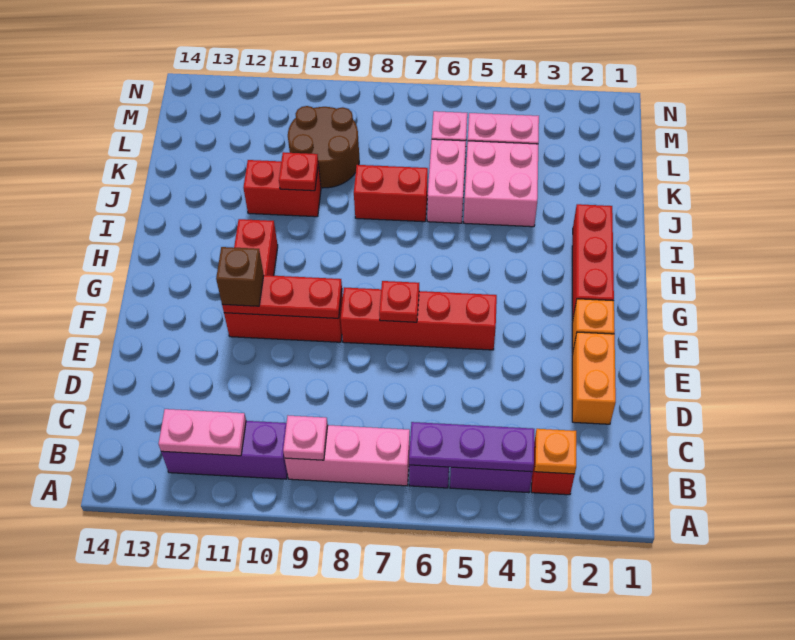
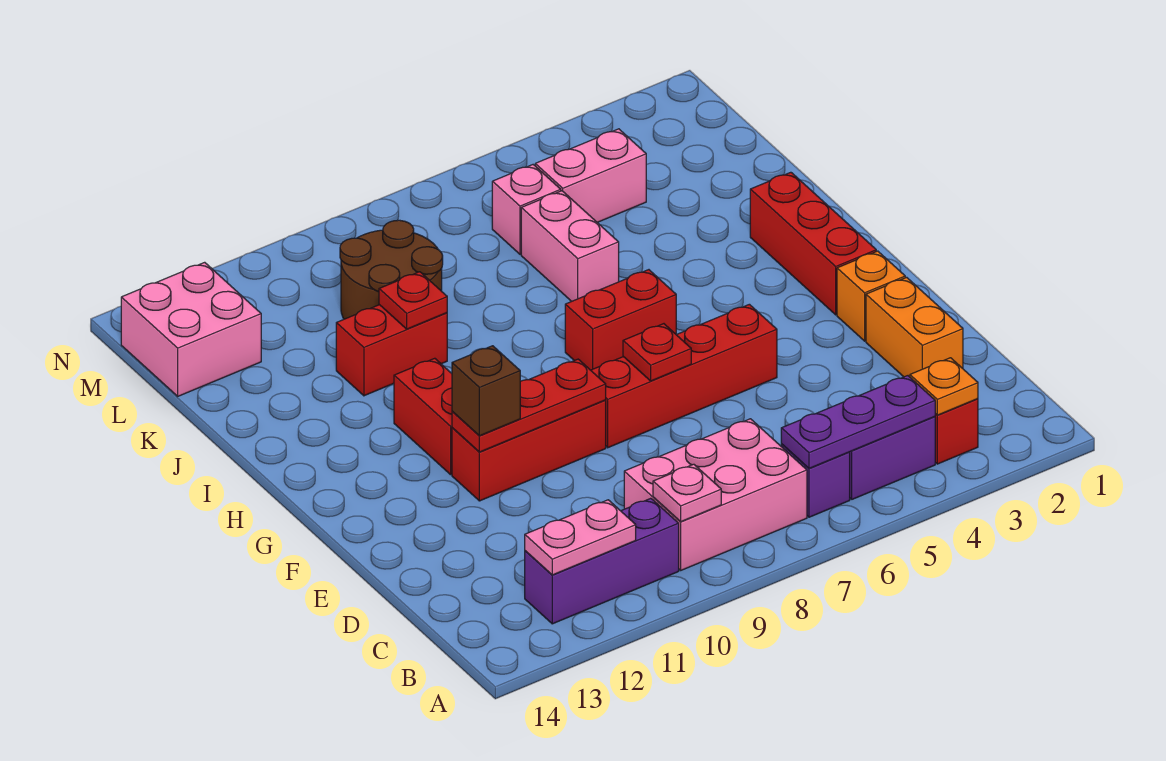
pink brick B7:B9 level 1 -> pink brick B7:C9 level 1
pink brick J4:K5 level 1 -> pink brick L13:M14 level 1
red brick J7:J8 level 1 -> red brick H6:H7 level 1

